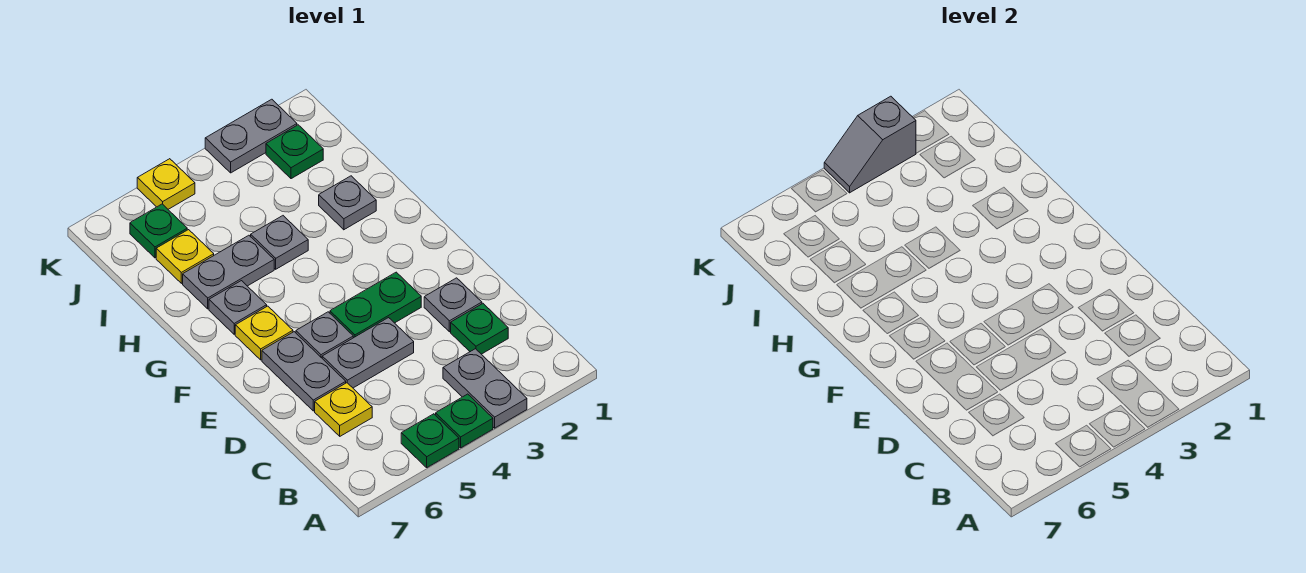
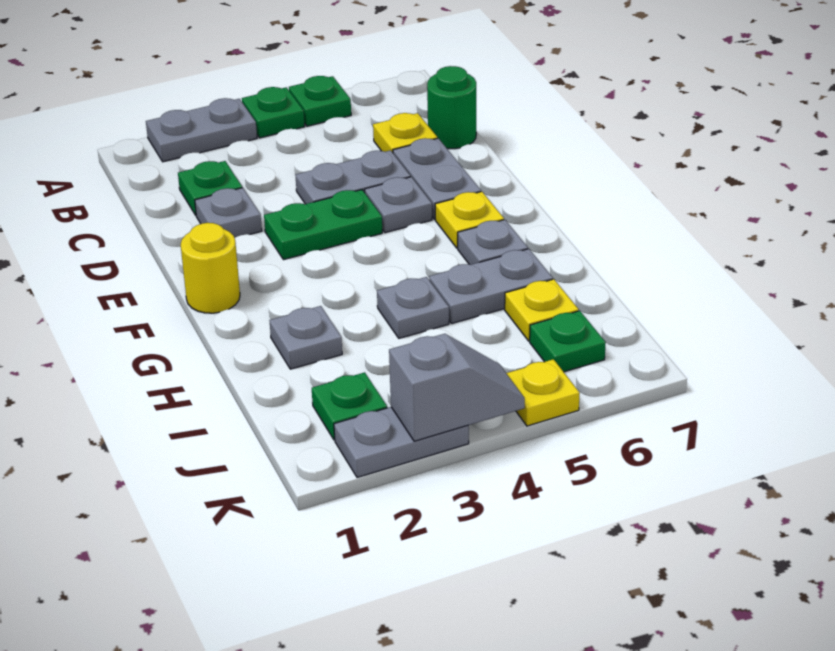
grey plate A3:B3 level 1 -> grey plate A2:A3 level 1
none -> green round brick C7 level 1
none -> yellow round brick F1 level 1

